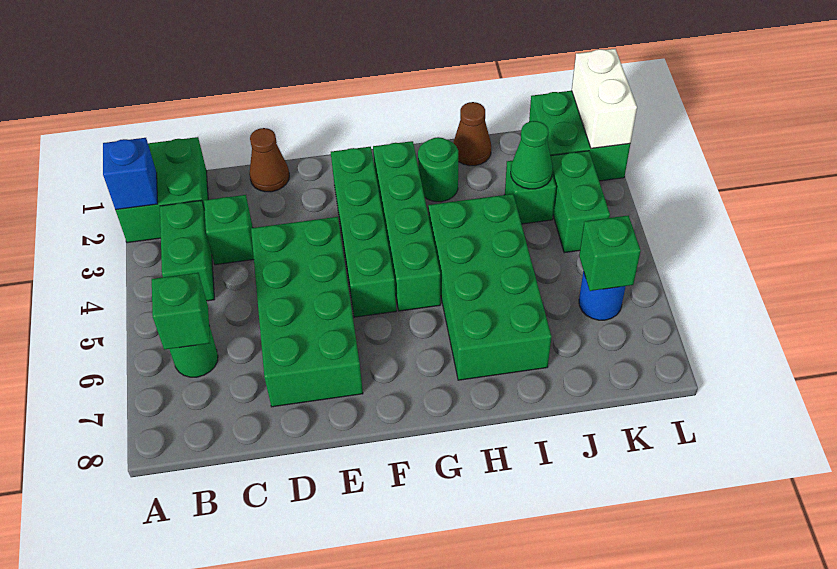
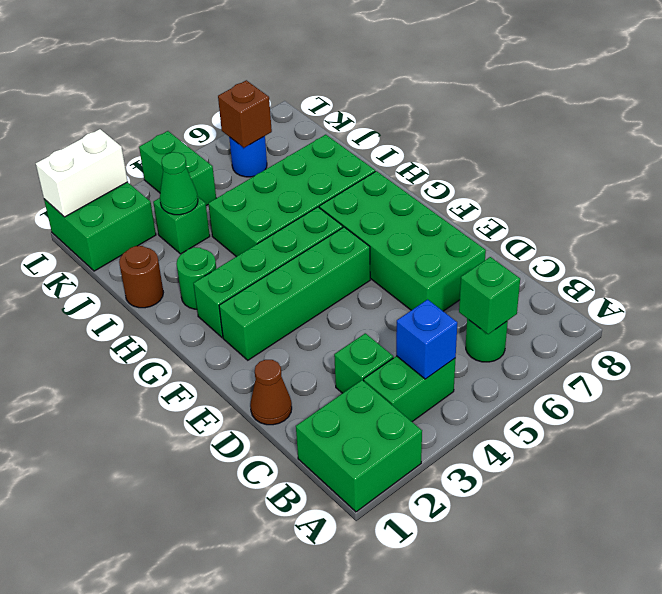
blue brick A2 level 2 -> blue brick B4 level 2
green brick D4:E7 level 1 -> green brick D6:G7 level 1
brown cone I1 level 1 -> brown round brick I1 level 1
green brick K3:K4 level 1 -> green brick K4:L4 level 1
green brick K6 level 2 -> brown brick K6 level 2

